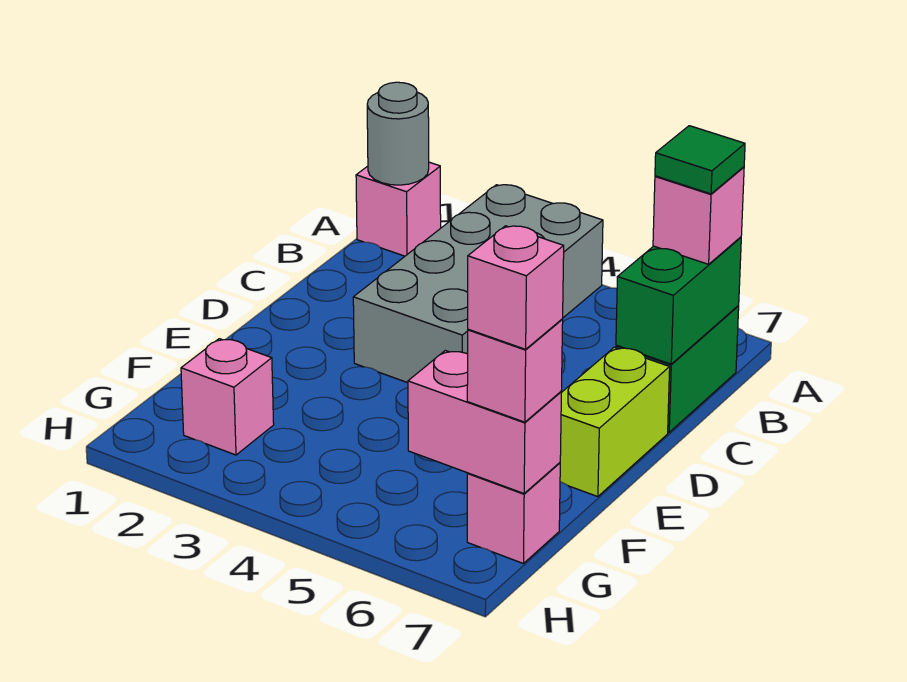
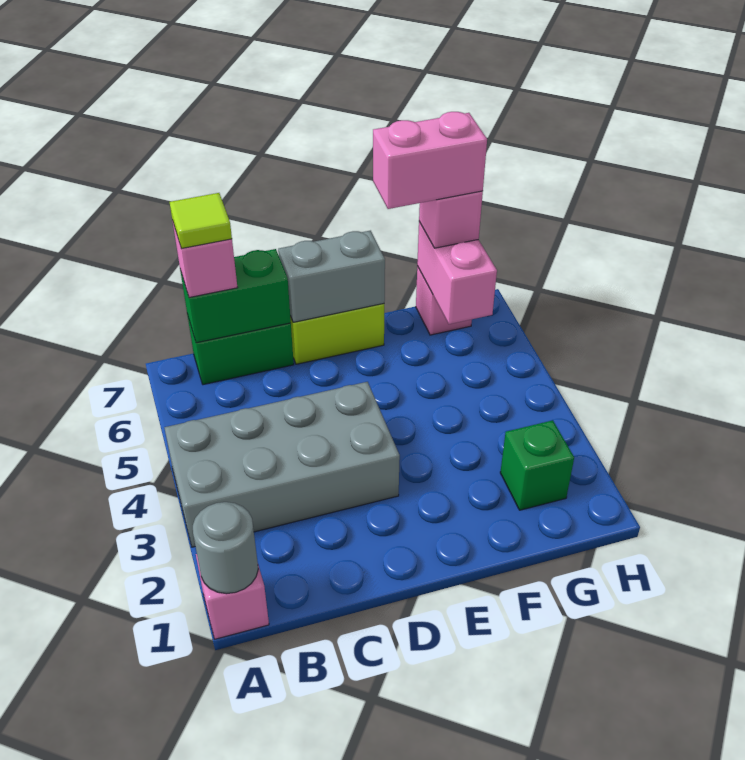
green tile B7 level 4 -> lime tile B7 level 4
none -> grey brick D7:E7 level 2
pink brick G2 level 1 -> green brick G2 level 1
pink brick G7 level 4 -> pink brick F7:G7 level 4

